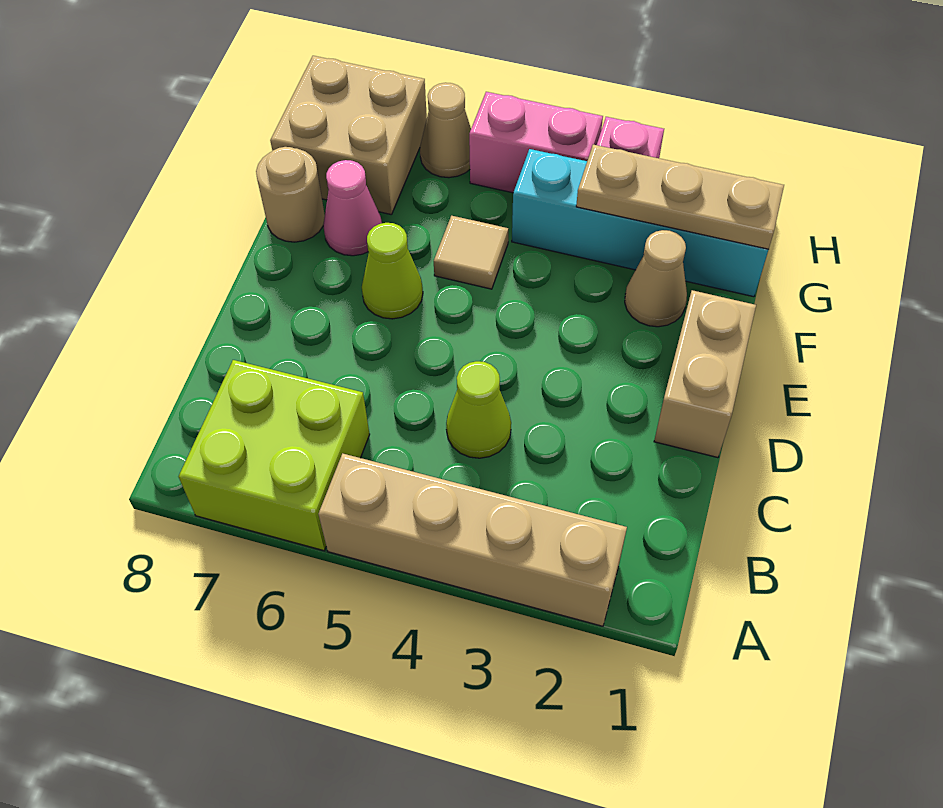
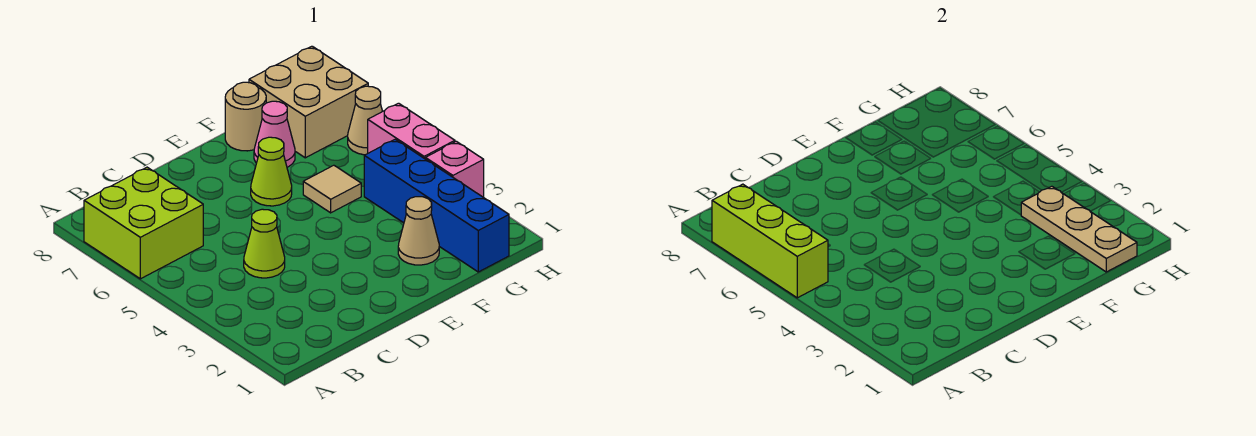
tan brick A2:A5 level 1 -> none
none -> lime brick A5:A7 level 2
tan brick D1:E1 level 1 -> none
cyan brick G1:G4 level 1 -> blue brick G1:G4 level 1

